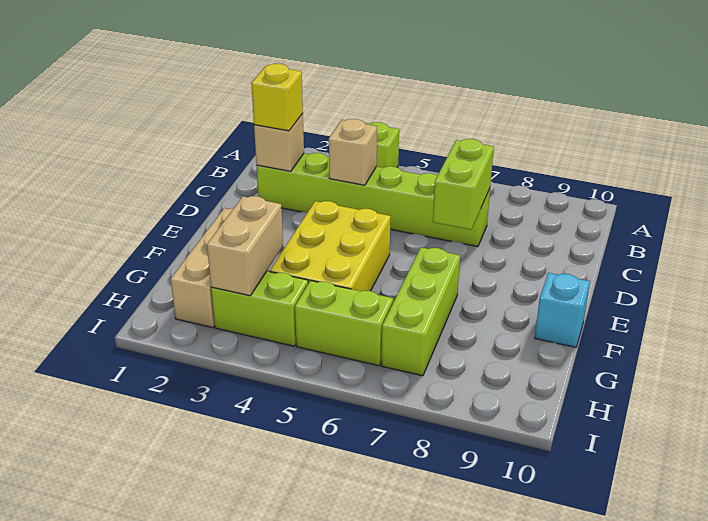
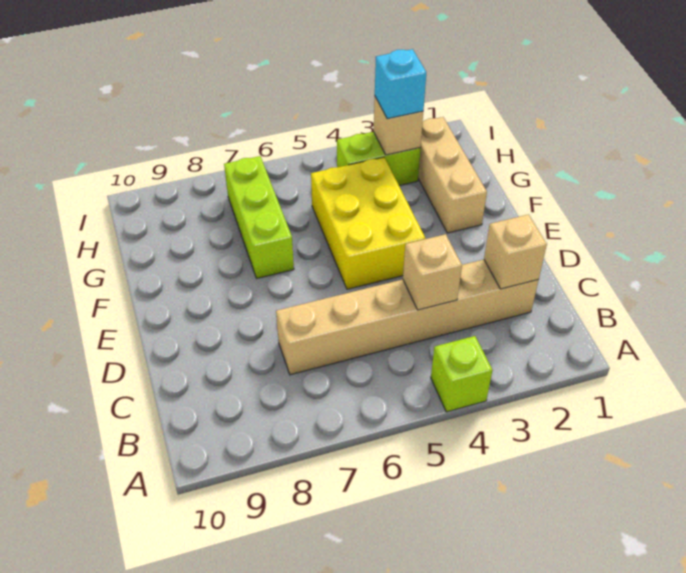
lime brick C2:C7 level 1 -> tan brick C2:C7 level 1
yellow brick C2 level 3 -> none
lime brick C7:D7 level 2 -> none
cyan brick F10 level 1 -> cyan brick H3 level 3
tan brick G3:H3 level 2 -> tan brick H3 level 2
lime brick H5:H6 level 1 -> none

